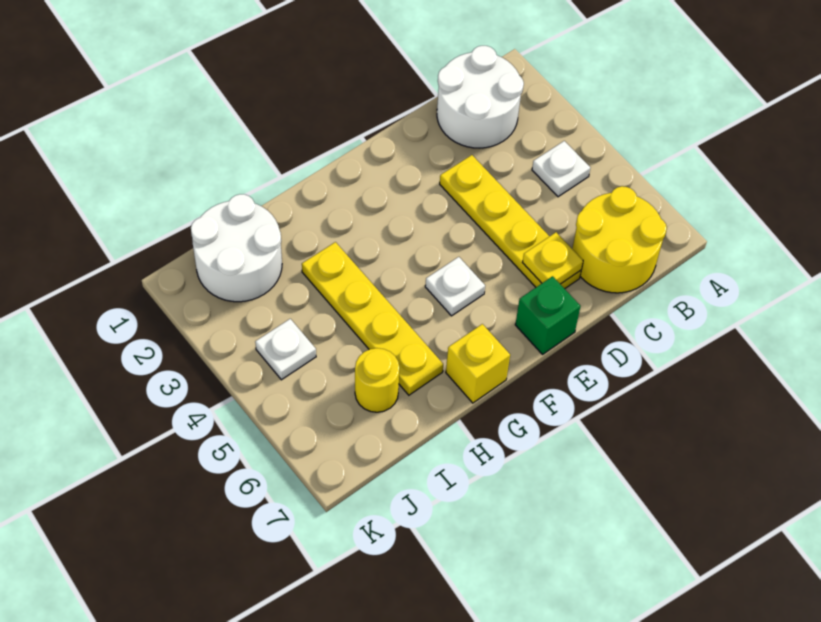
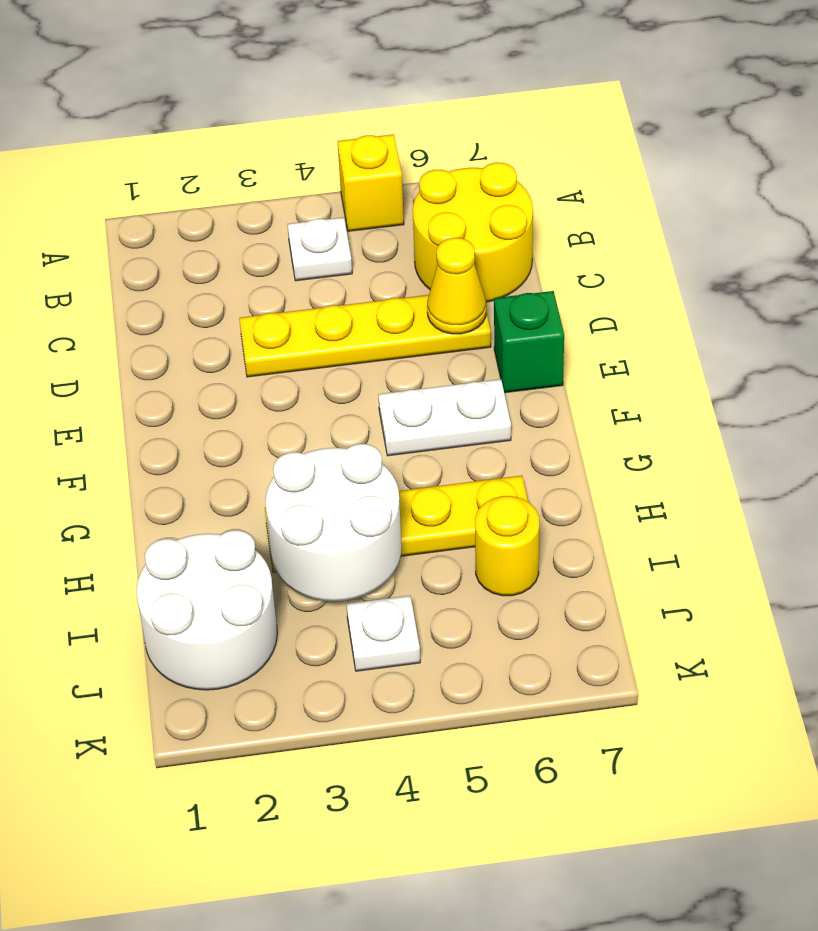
white round brick B1:C2 level 1 -> white round brick H3:I4 level 2
yellow plate D6 level 2 -> yellow cone D6 level 2
white plate F5 level 1 -> white plate F5:F6 level 1
yellow brick G7 level 1 -> yellow brick A5 level 1

